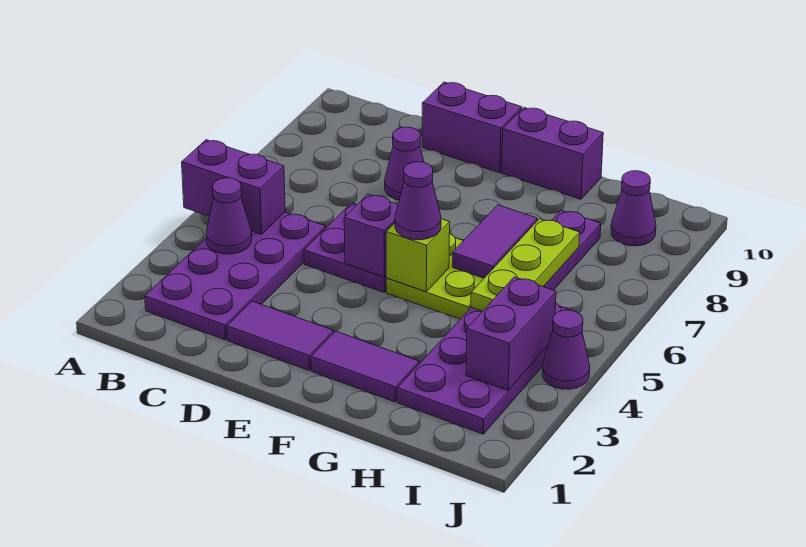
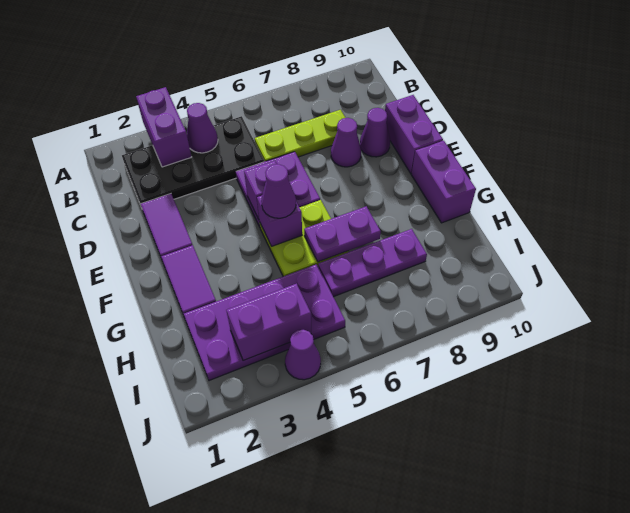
purple brick A5:B5 level 2 -> purple brick A3:B3 level 2
purple plate B2:C5 level 1 -> black plate B2:C5 level 1
lime brick F5 level 2 -> purple brick F5 level 2
purple tile G6:G7 level 2 -> purple plate G6:G7 level 2
lime plate H5:H7 level 2 -> lime plate C6:C8 level 1
purple cone I9 level 1 -> purple cone D9 level 1

